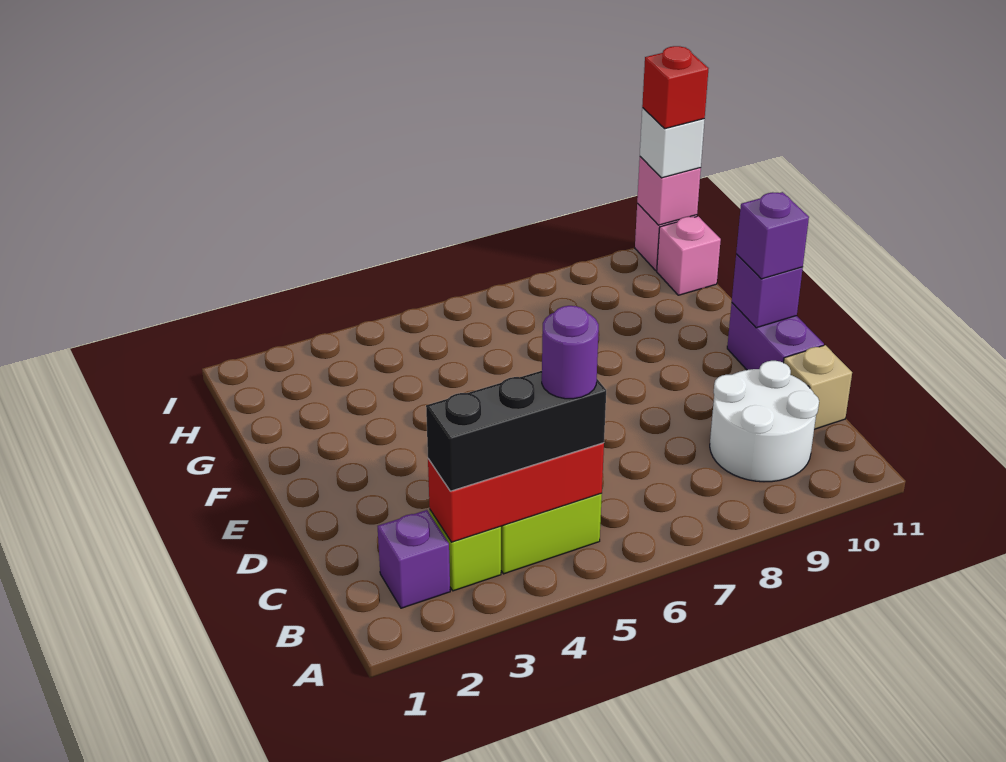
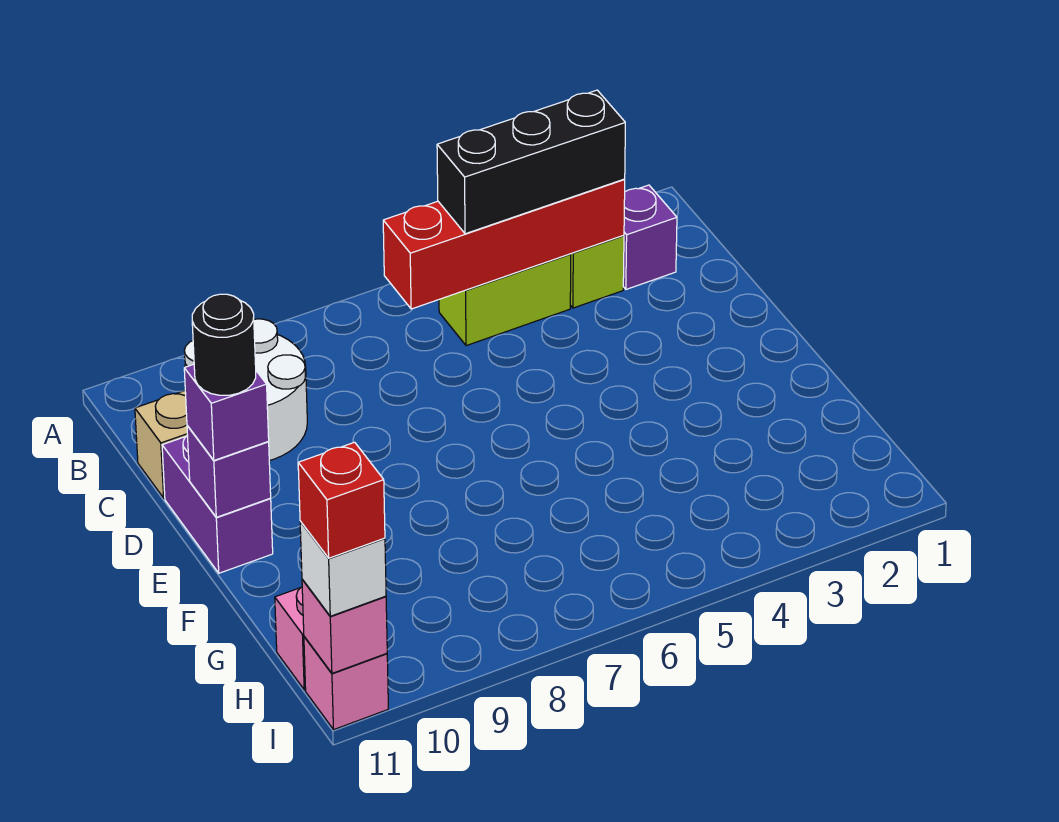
red brick B3:B5 level 2 -> red brick B3:B6 level 2
purple round brick B5 level 4 -> none
none -> black round brick E11 level 4

